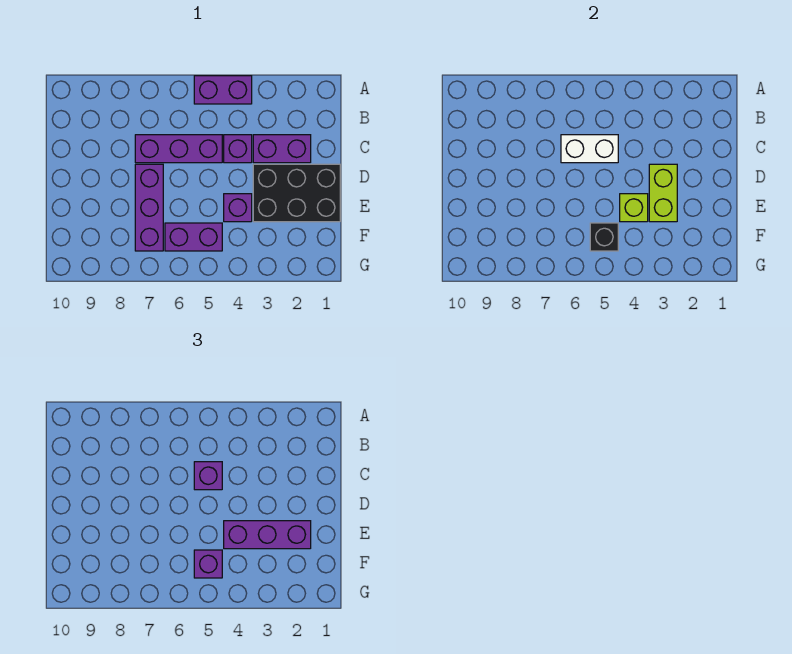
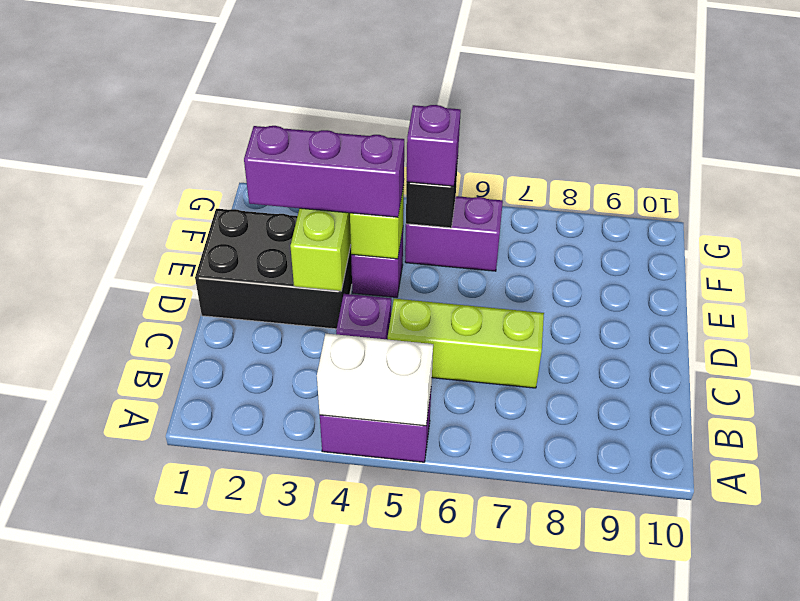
purple brick C2:C3 level 1 -> none
purple brick C5:C7 level 1 -> lime brick C5:C7 level 1
white brick C5:C6 level 2 -> white brick A4:A5 level 2
purple brick C5 level 3 -> none
purple brick D7:F7 level 1 -> none

